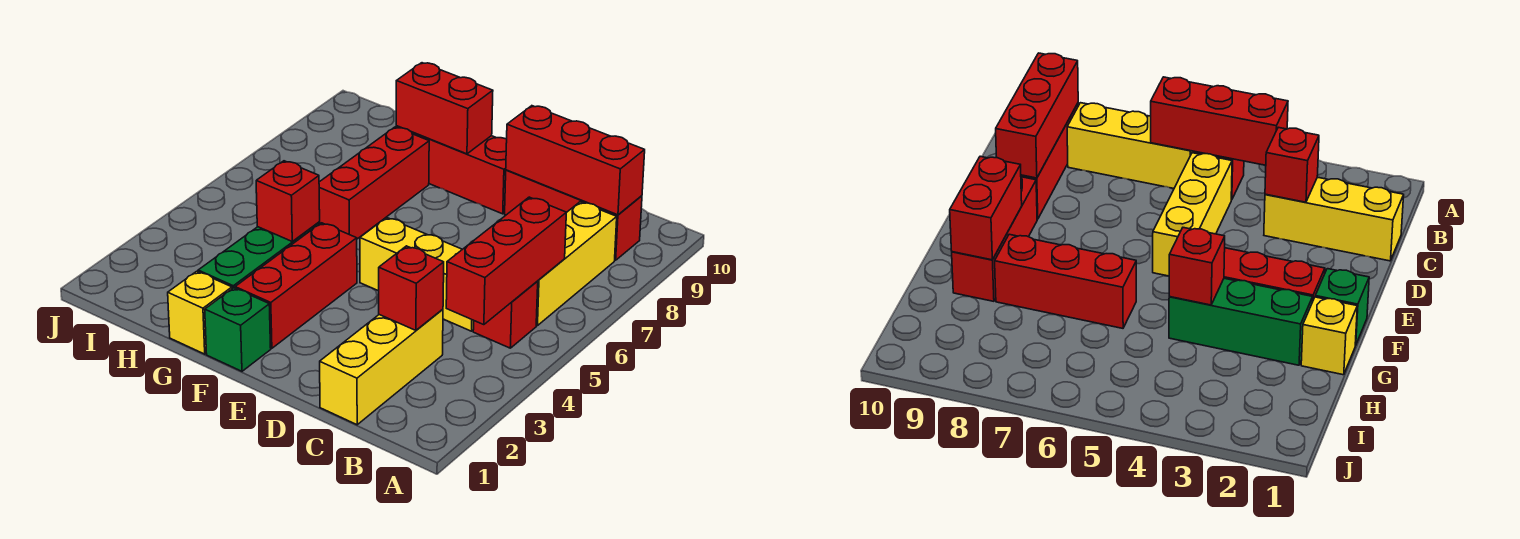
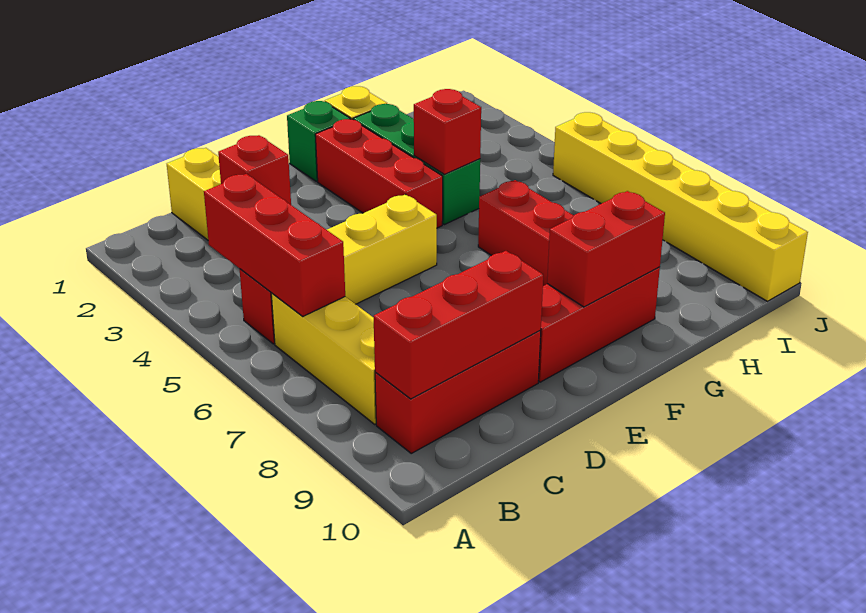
none -> yellow brick J5:J10 level 1

